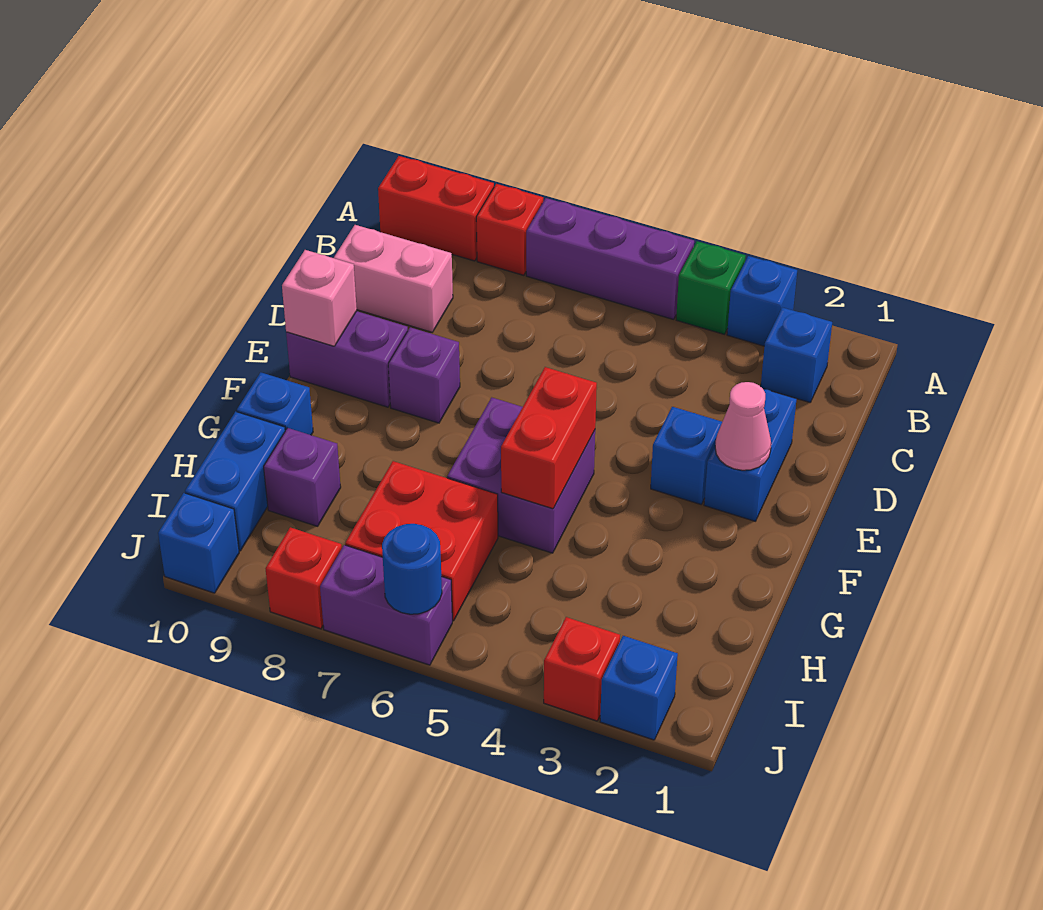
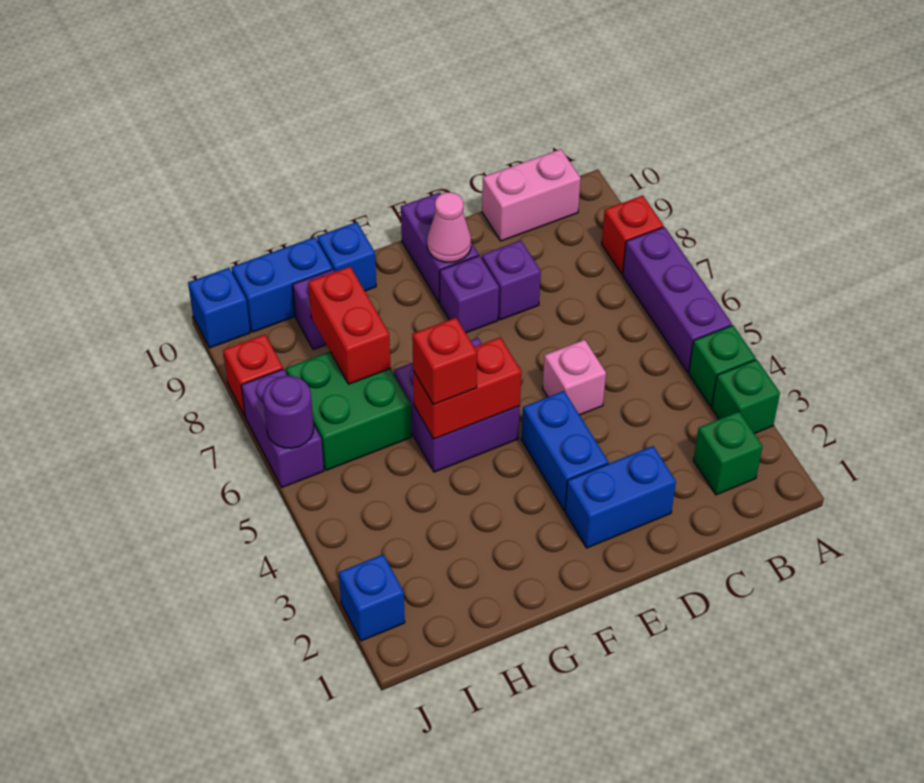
blue brick A3 level 1 -> green brick A3 level 1
red brick A9:A10 level 1 -> red brick H7:H8 level 2
blue brick B2 level 1 -> green brick B2 level 1
pink brick C9:C10 level 1 -> pink brick B10:C10 level 1
none -> purple brick D8 level 1
pink cone E2 level 2 -> pink cone E9 level 2
blue brick E3 level 1 -> blue brick E3:E4 level 1
pink brick E10 level 2 -> pink brick D5 level 1
red brick H6:I7 level 1 -> green brick H6:I7 level 1
red brick J3 level 1 -> red brick G5 level 3
blue round brick J6 level 2 -> purple round brick J6 level 2

